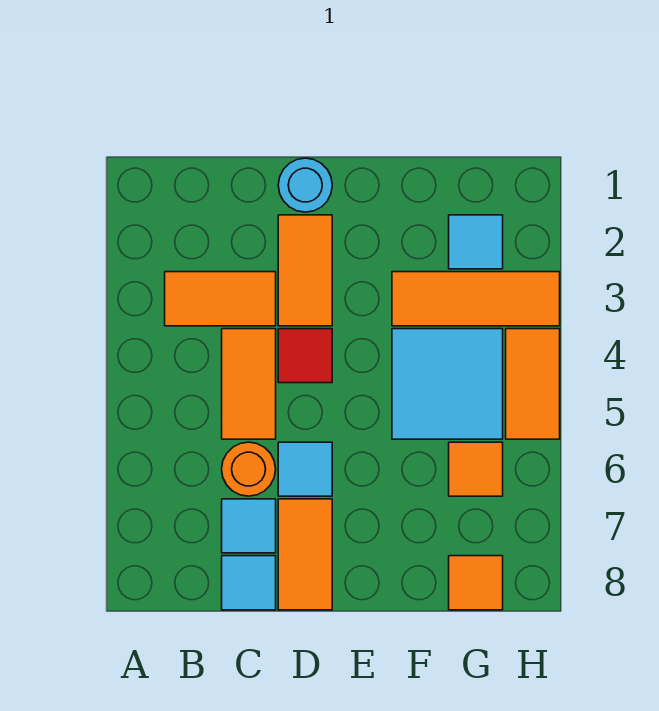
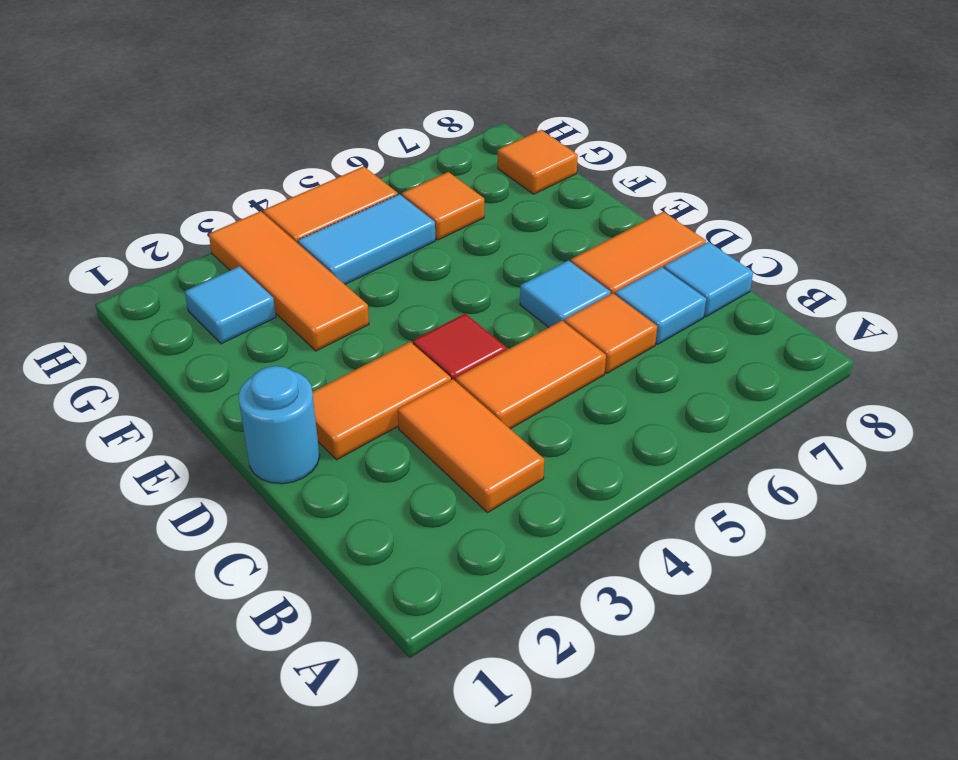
orange round brick C6 level 1 -> orange tile C6 level 1
cyan tile F4:G5 level 1 -> cyan tile G4:G5 level 1

